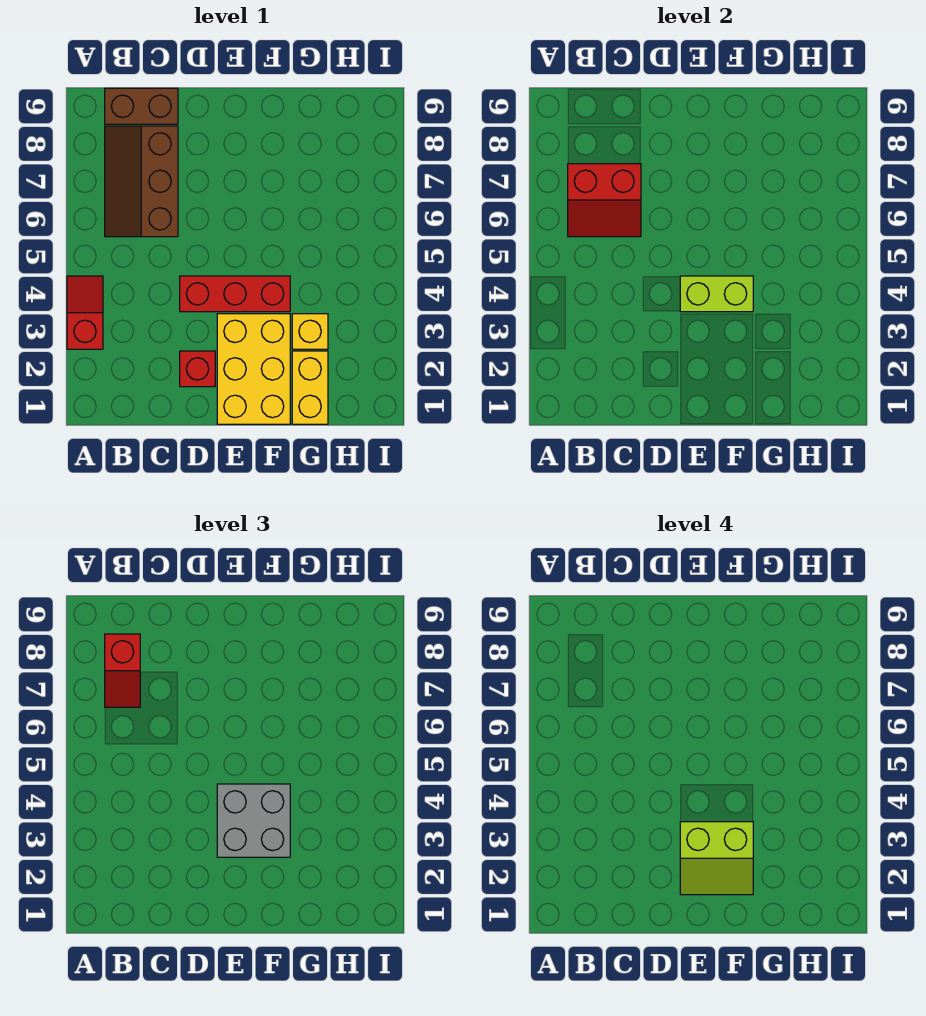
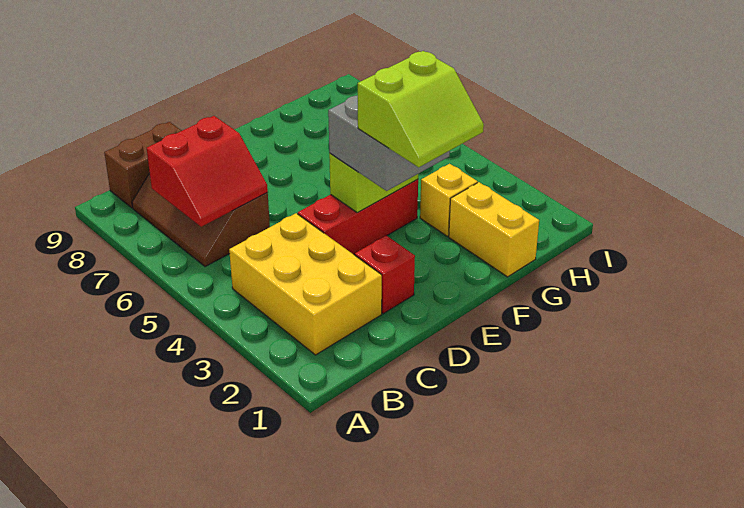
red slope A3:A4 level 1 top 3 -> none
red slope B7:B8 level 3 top 8 -> none
yellow brick E1:F3 level 1 -> yellow brick B2:C4 level 1

